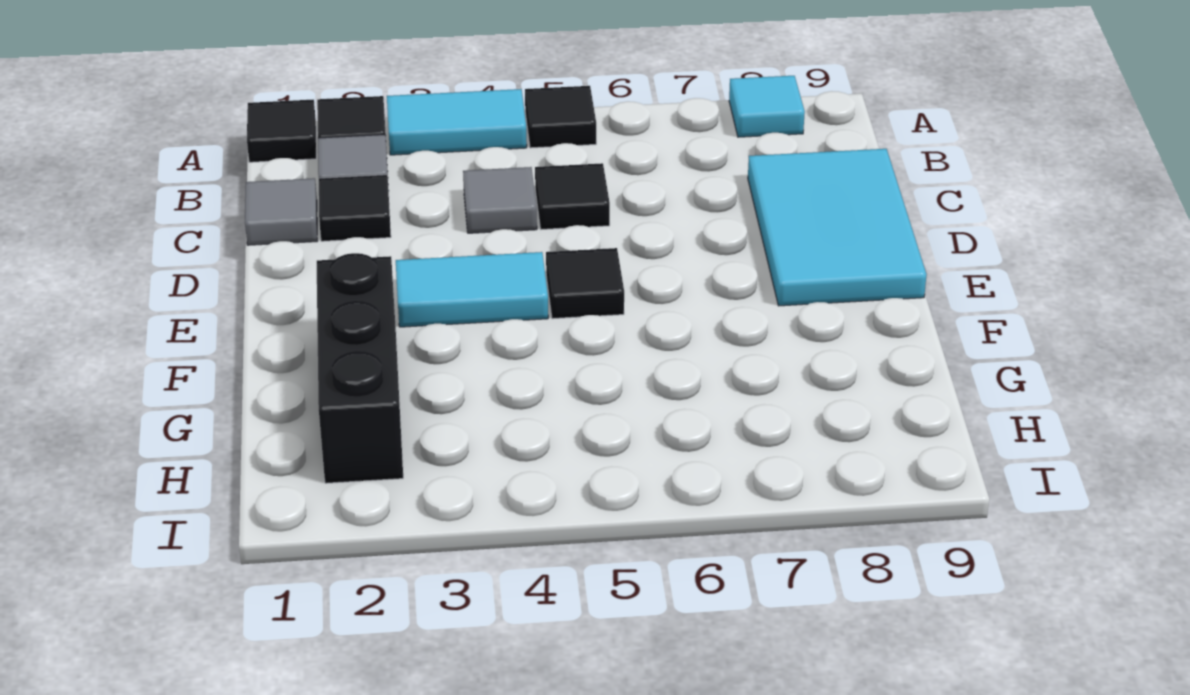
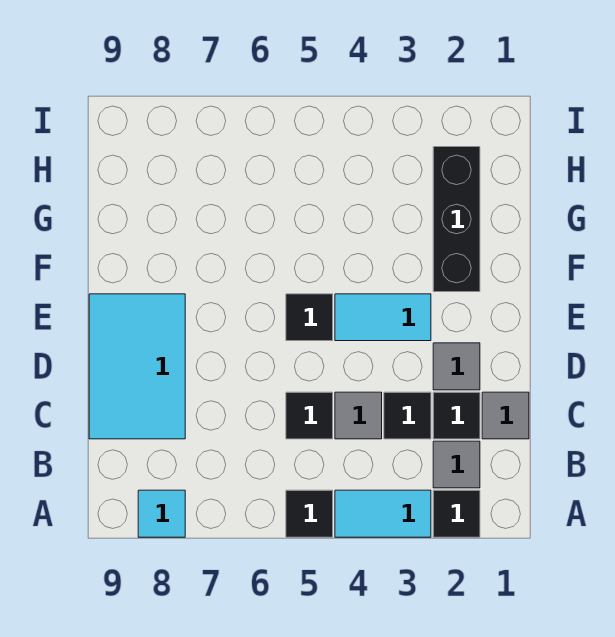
black tile A1 level 1 -> black tile C3 level 1
none -> grey tile D2 level 1

